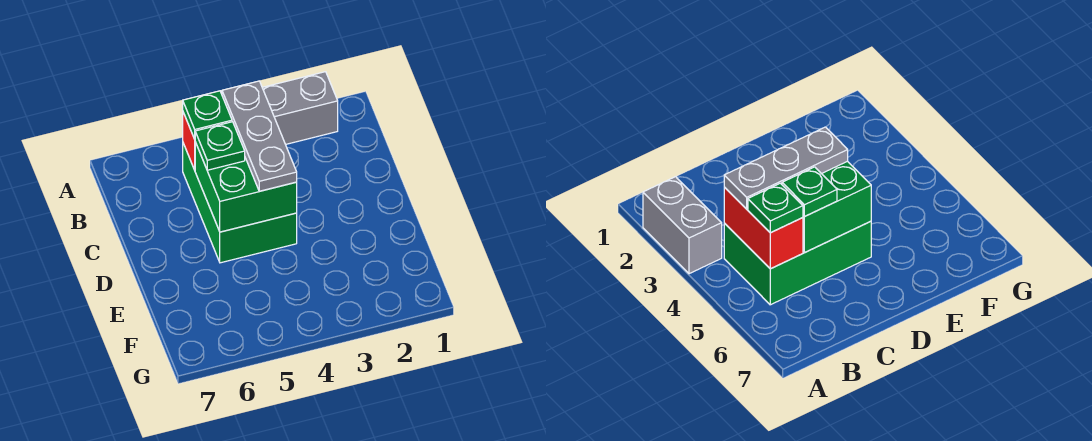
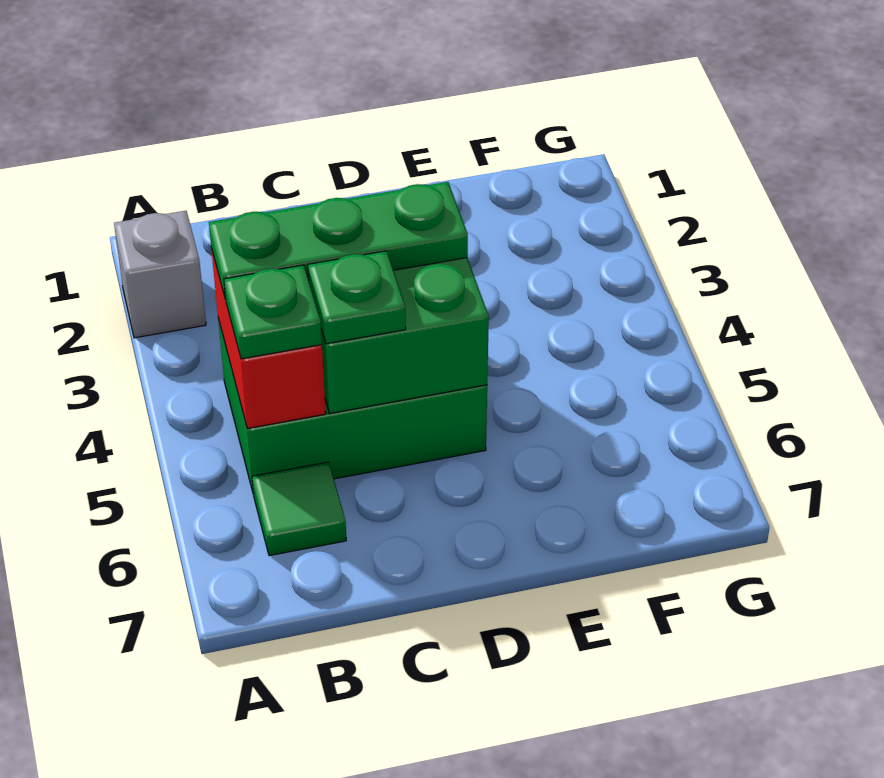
grey brick A2:A3 level 1 -> grey brick A2 level 1
grey plate B4:D4 level 3 -> green plate B4:D4 level 3
none -> green tile B6 level 1

